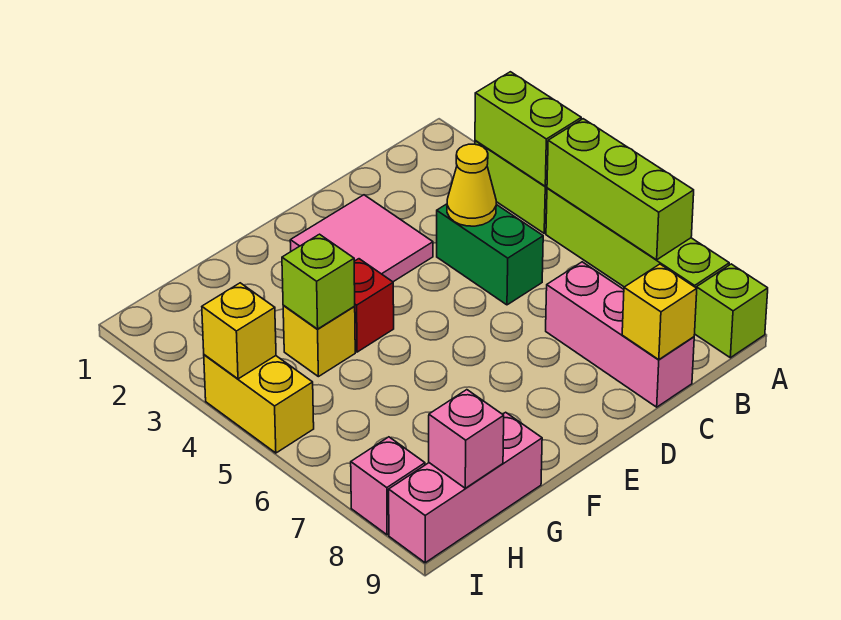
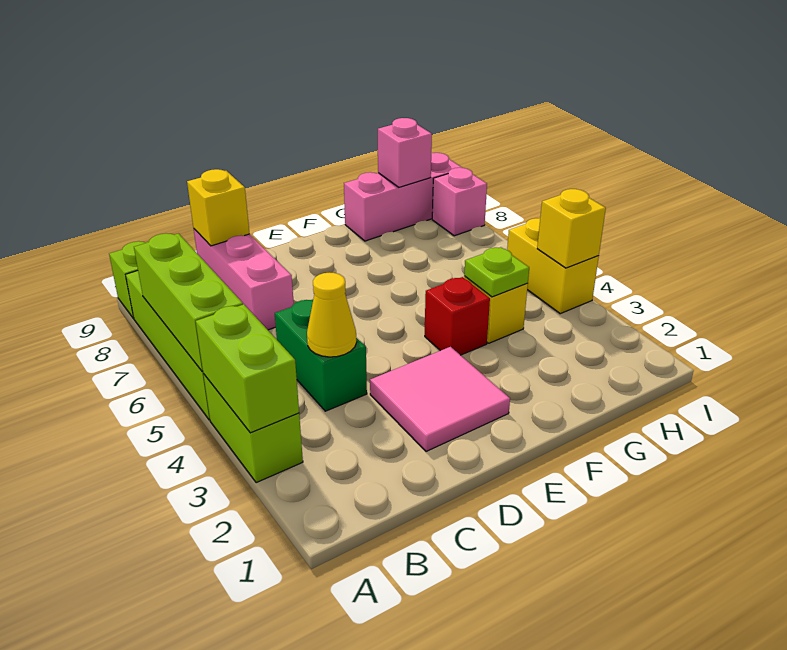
lime brick G4 level 2 -> lime plate G4 level 2

